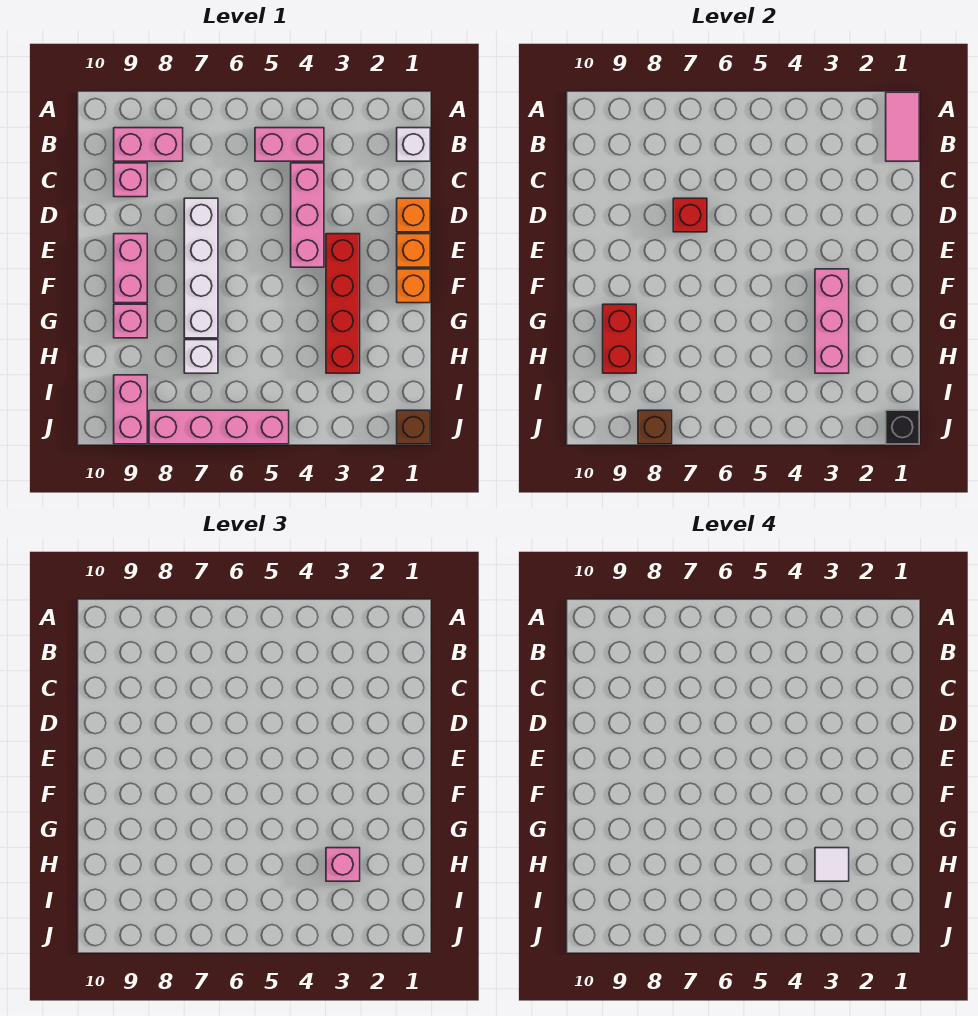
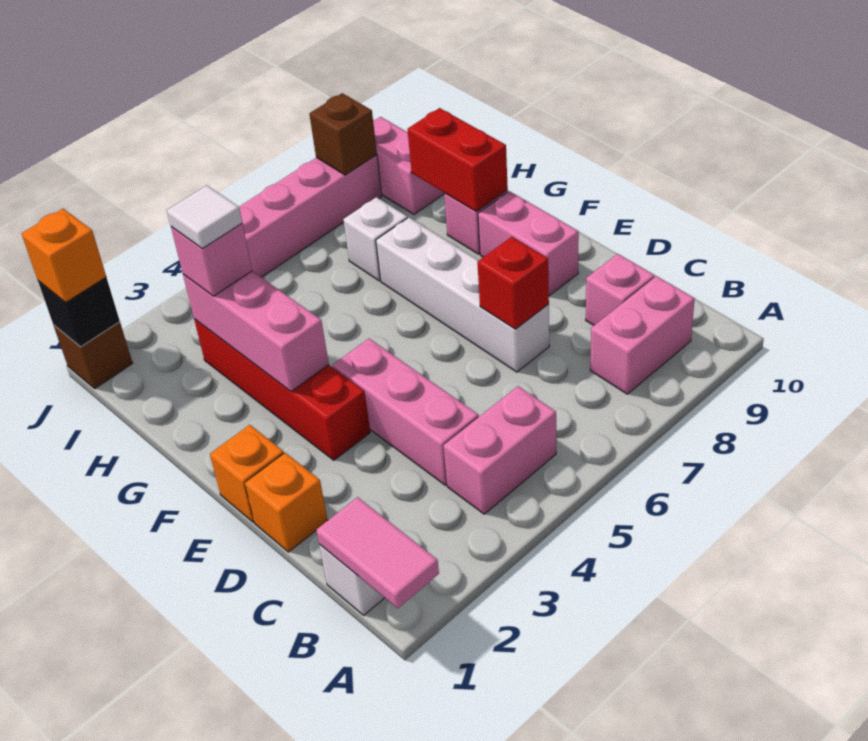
orange brick F1 level 1 -> orange brick J1 level 3

